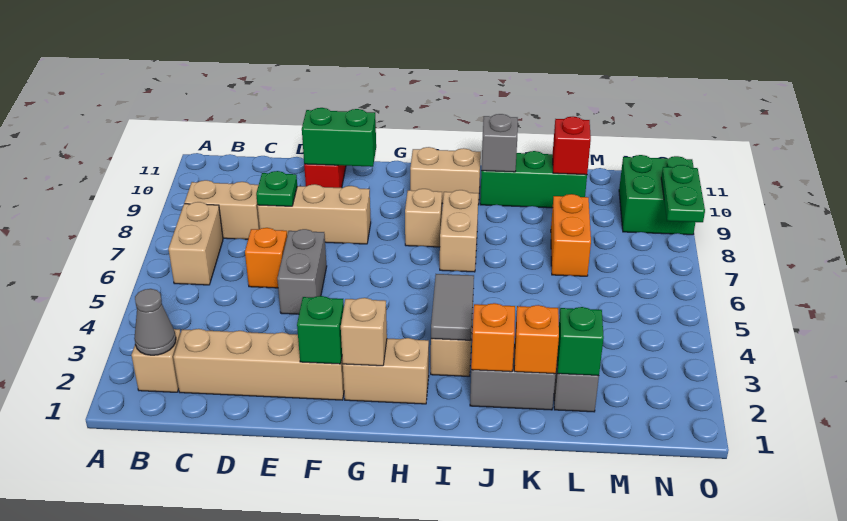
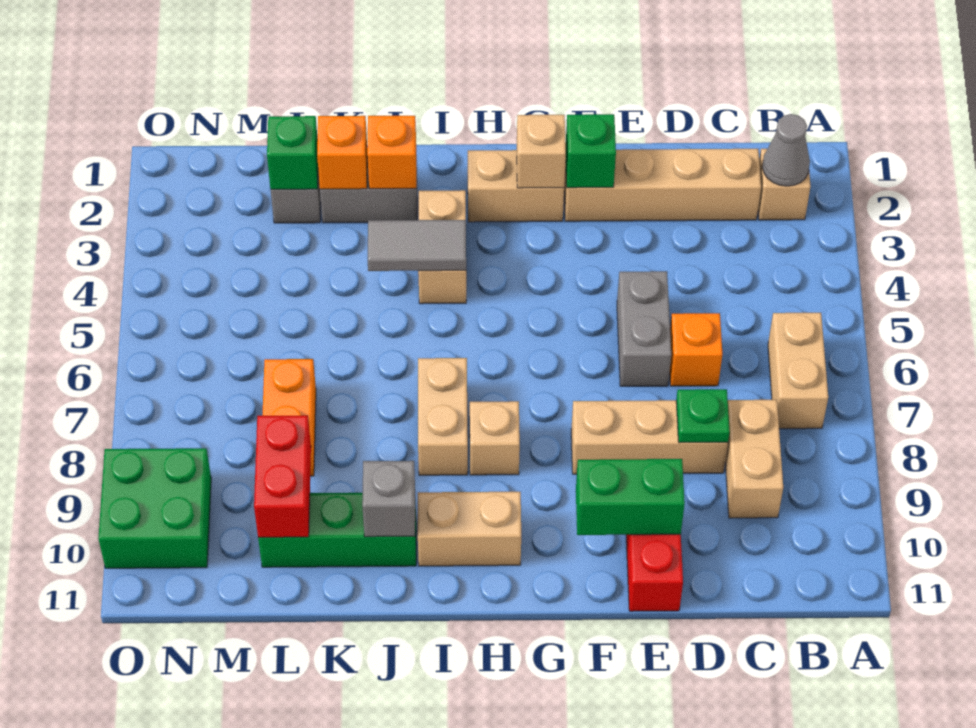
tan brick B8:C8 level 1 -> tan brick C8:C9 level 1
grey tile I3:I4 level 2 -> grey tile I4:J4 level 2
red brick L10 level 2 -> red brick L9:L10 level 2
green plate O8:O9 level 2 -> none

